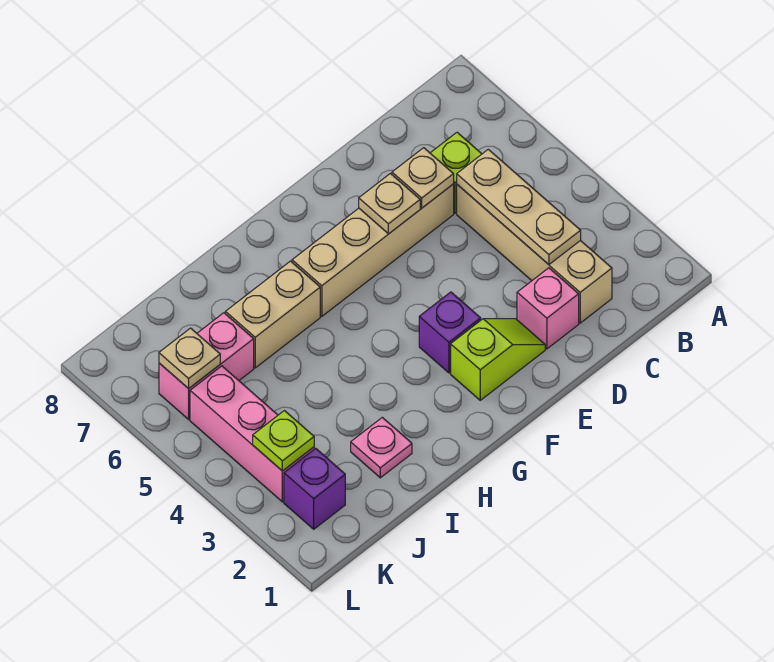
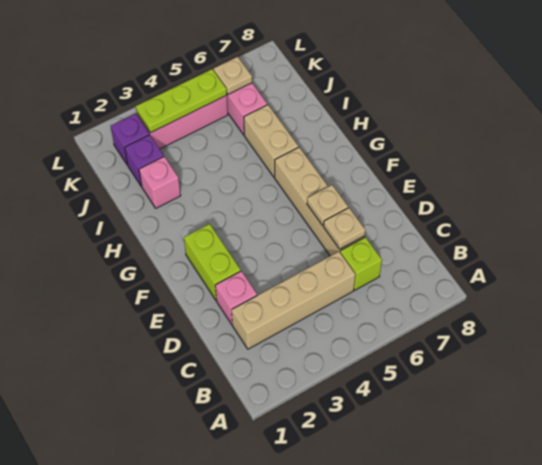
tan plate C3:C5 level 2 -> none
lime slope E2:F2 level 1 top F -> lime brick E2:F2 level 1
purple brick F3 level 1 -> purple brick J2 level 1
pink plate I2 level 1 -> pink brick I2 level 1
lime plate K3 level 2 -> lime plate K3:K5 level 2

